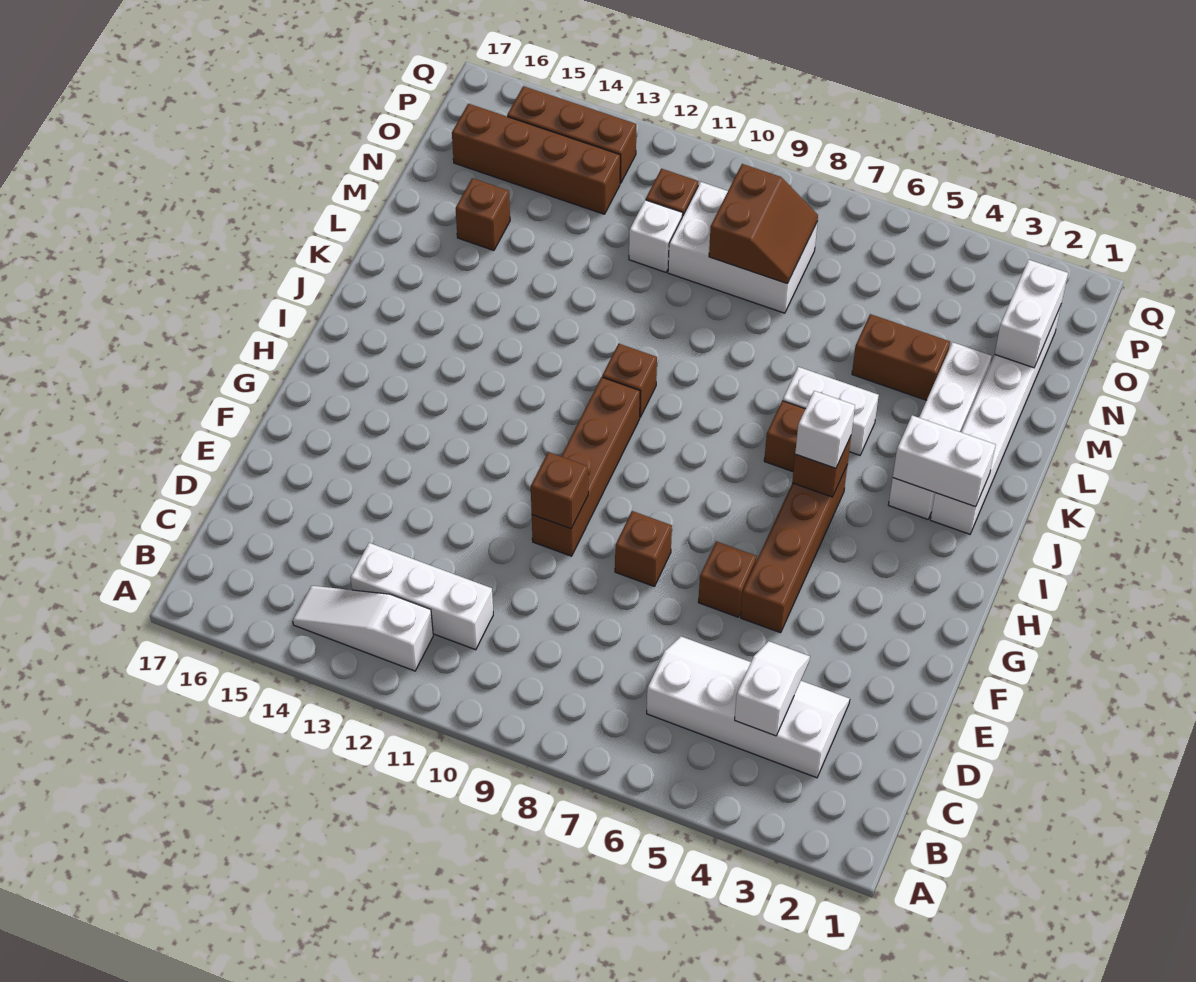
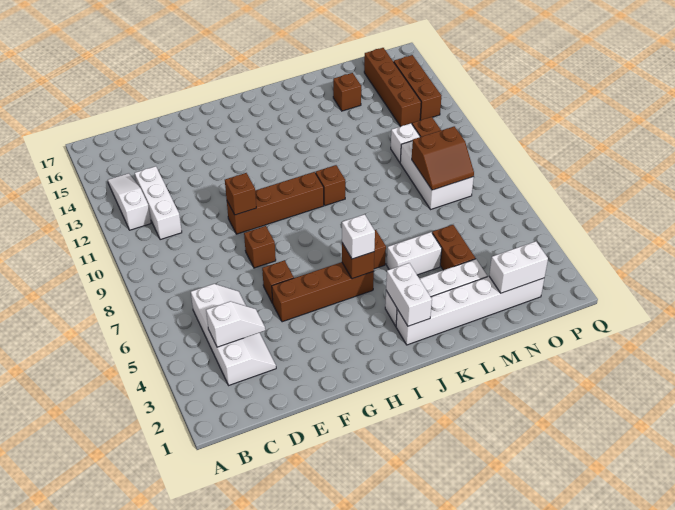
white brick K5:K6 level 1 -> white brick K5:L5 level 1

